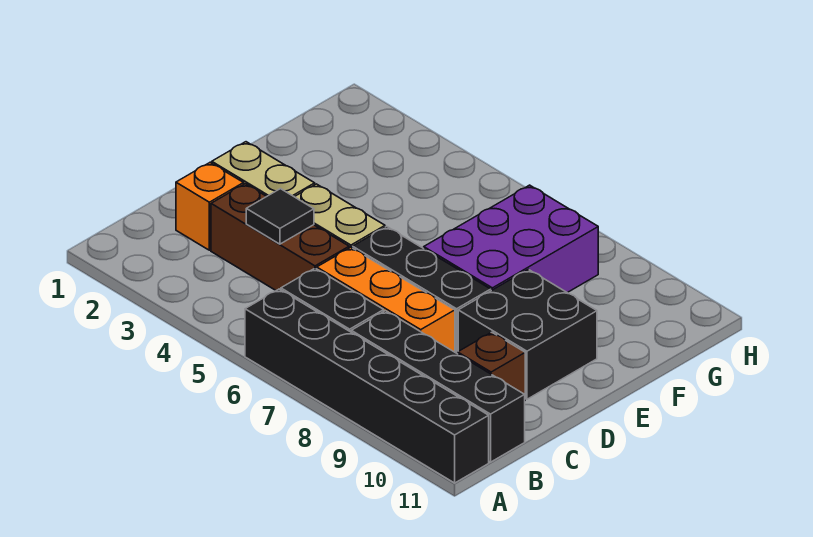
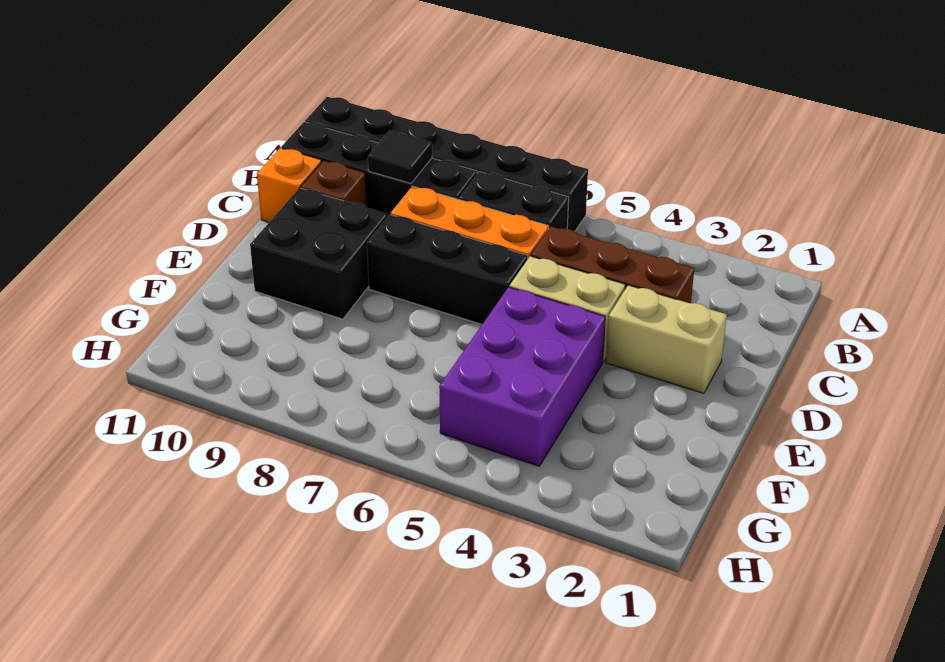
orange brick C2 level 1 -> orange brick C11 level 1
black tile C4 level 2 -> black tile B9 level 2
purple brick E7:G8 level 1 -> purple brick E4:G5 level 1

